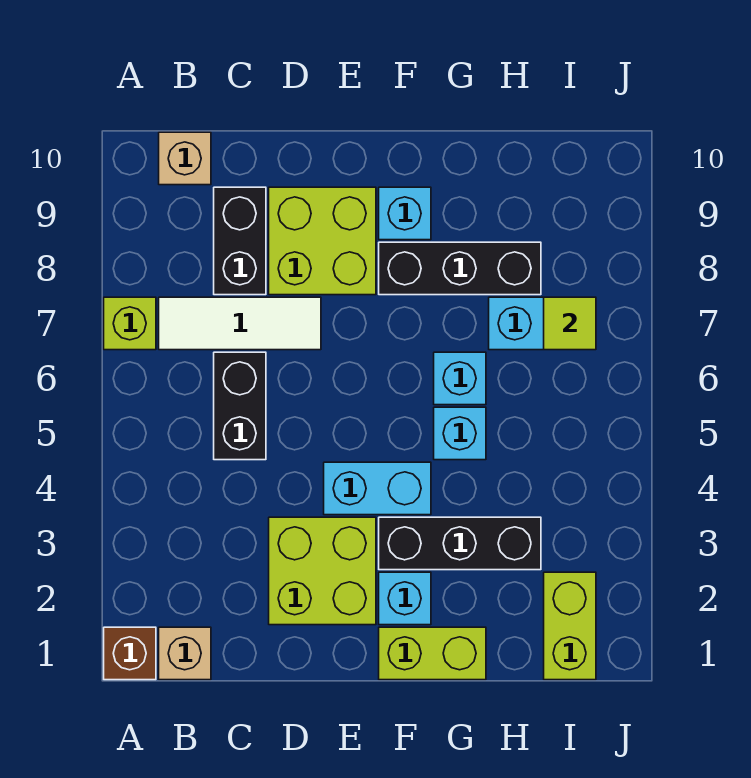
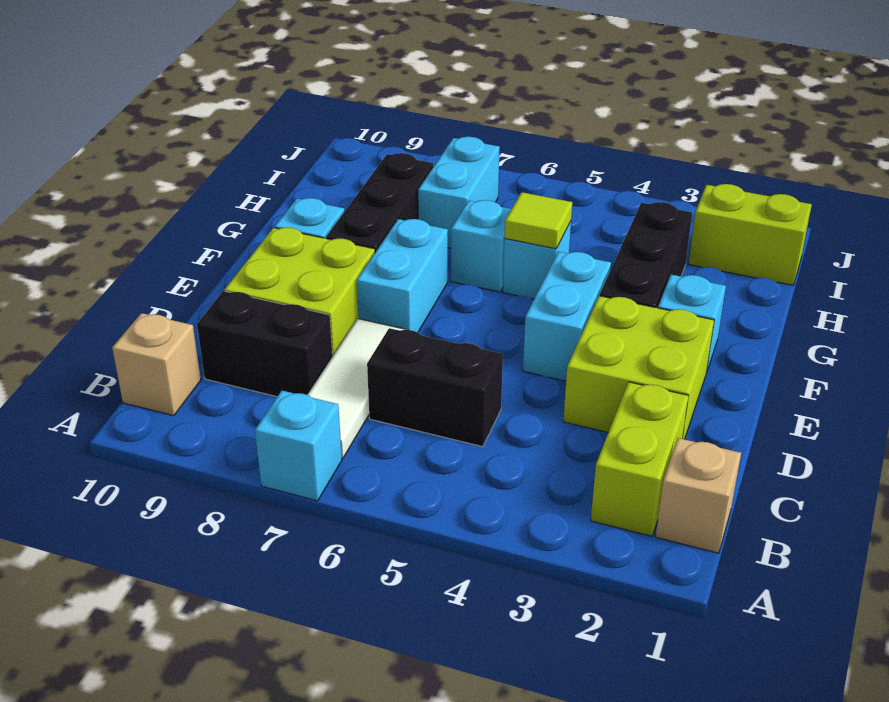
brown brick A1 level 1 -> none
lime brick A7 level 1 -> cyan brick A7 level 1
none -> cyan brick E7:F7 level 1
lime brick F1:G1 level 1 -> lime brick B2:C2 level 1
lime tile I7 level 2 -> lime tile G5 level 2

